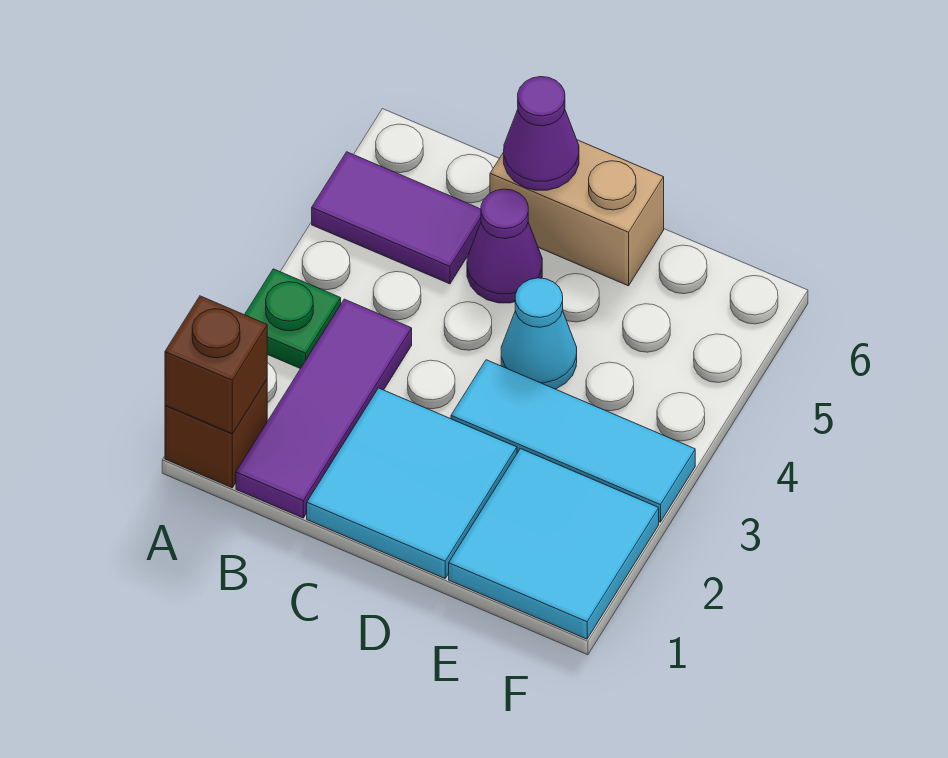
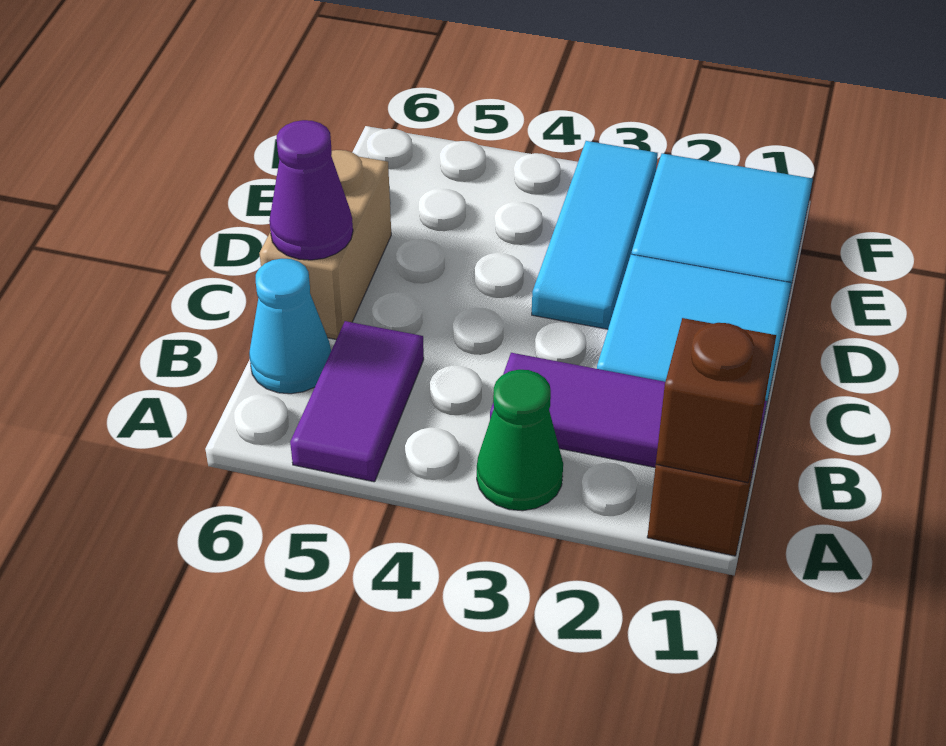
green plate A3 level 1 -> green cone A3 level 1
purple cone C5 level 1 -> none
cyan cone D4 level 1 -> cyan cone B6 level 1

